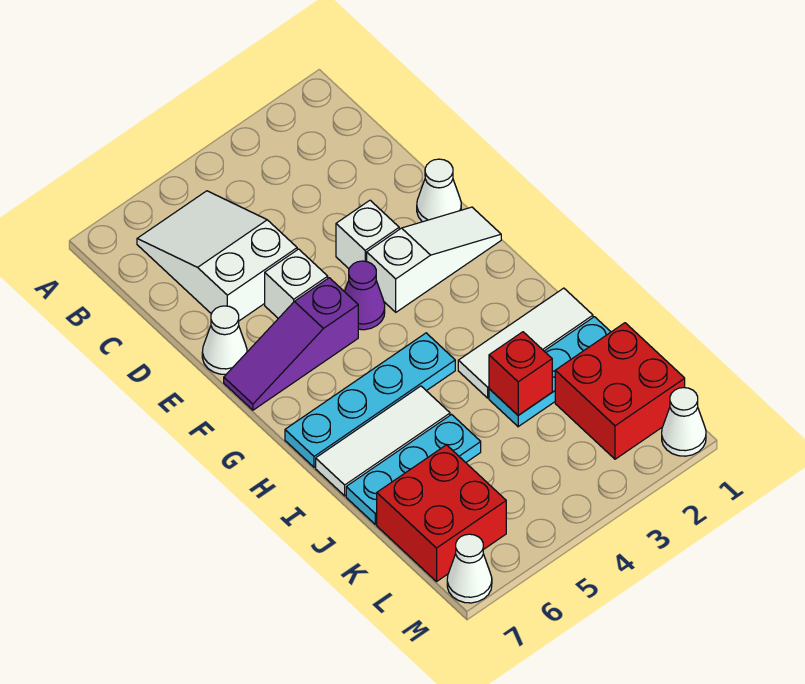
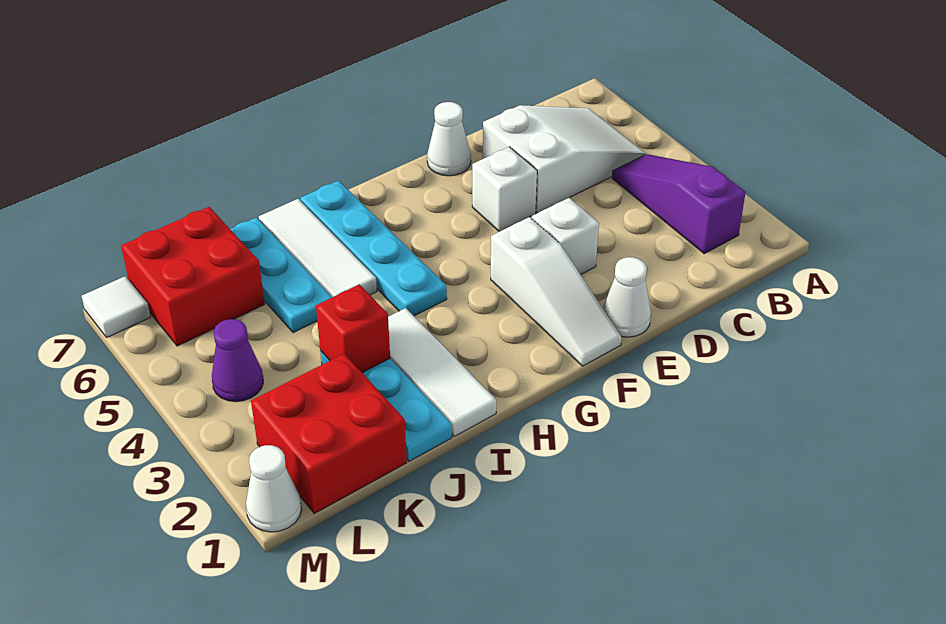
purple cone F4 level 1 -> purple cone L4 level 1
purple slope F5:F7 level 1 top 5 -> purple slope B2:B4 level 1 top 2
white cone M7 level 1 -> white tile M7 level 1

